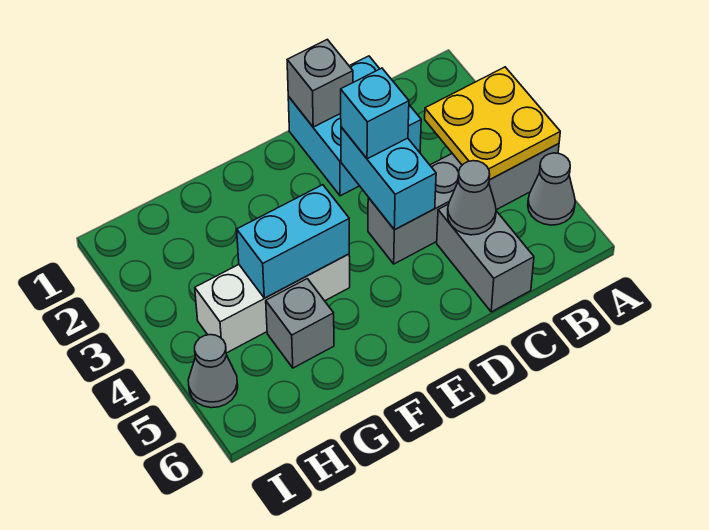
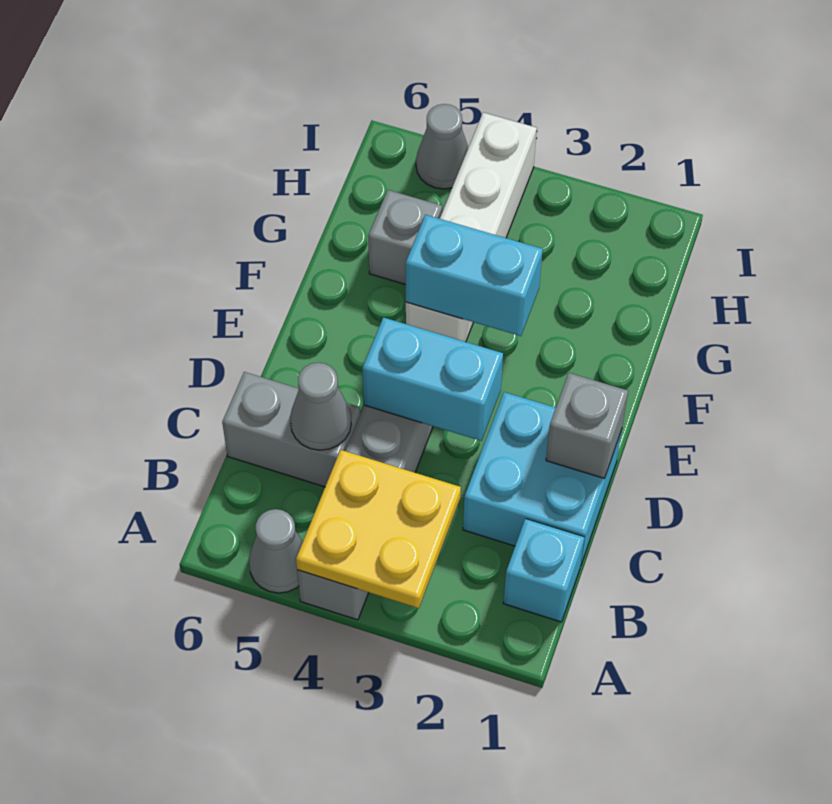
cyan brick D3 level 3 -> cyan brick B1 level 1
white brick F4:H4 level 1 -> white brick F4:I4 level 1
cyan brick F4:G4 level 2 -> cyan brick F3:F4 level 2

